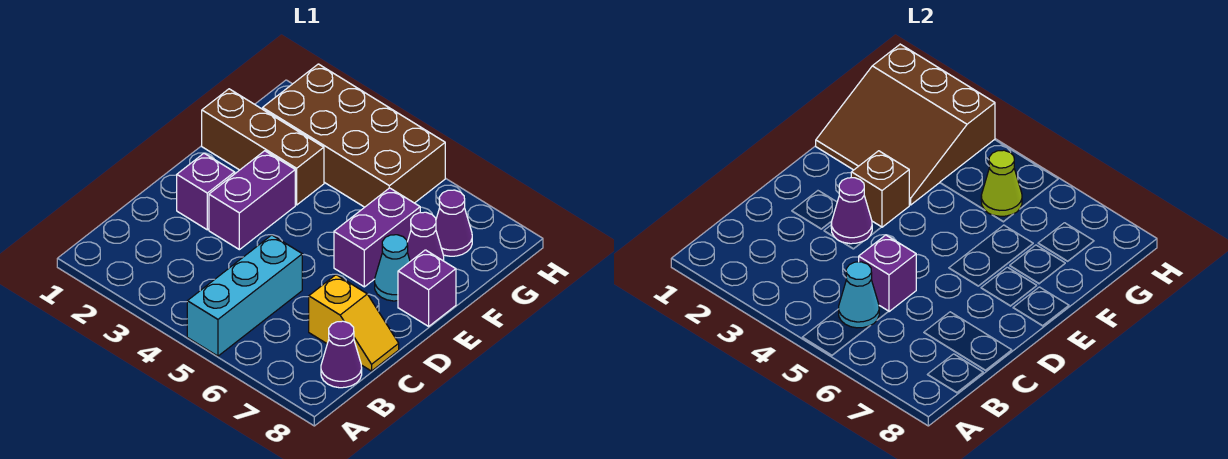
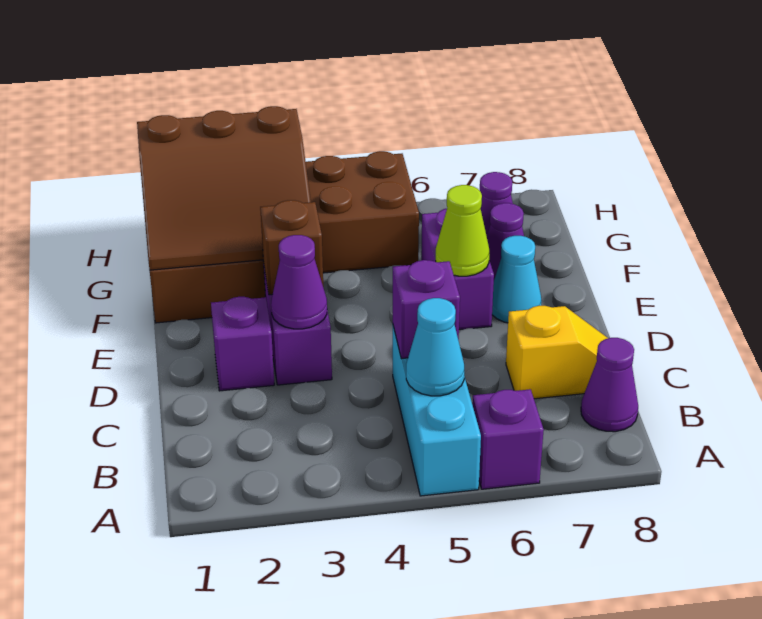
purple brick E8 level 1 -> purple brick A6 level 1
lime cone G5 level 2 -> lime cone E6 level 2

